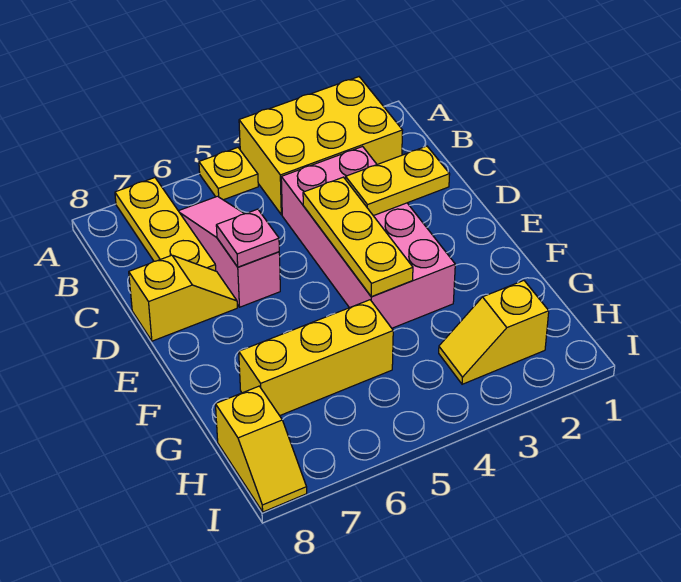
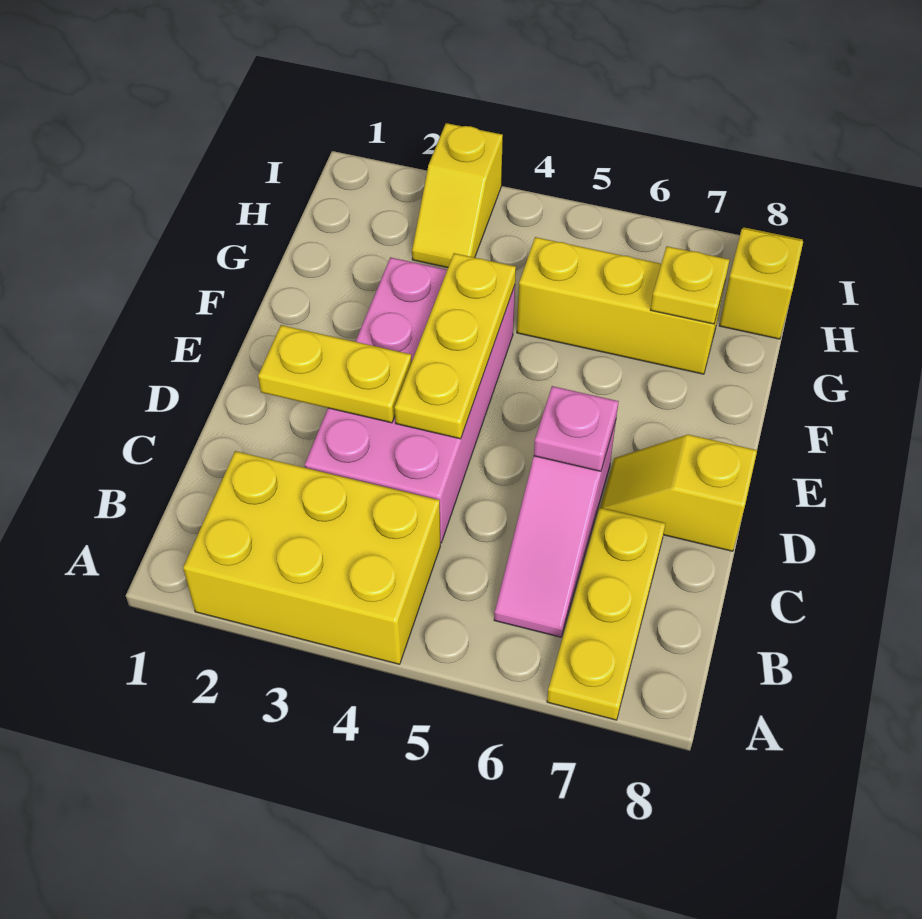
yellow plate A5 level 1 -> yellow plate G7 level 2
yellow slope H2:H3 level 1 top 2 -> yellow slope H3:I3 level 1 top I

